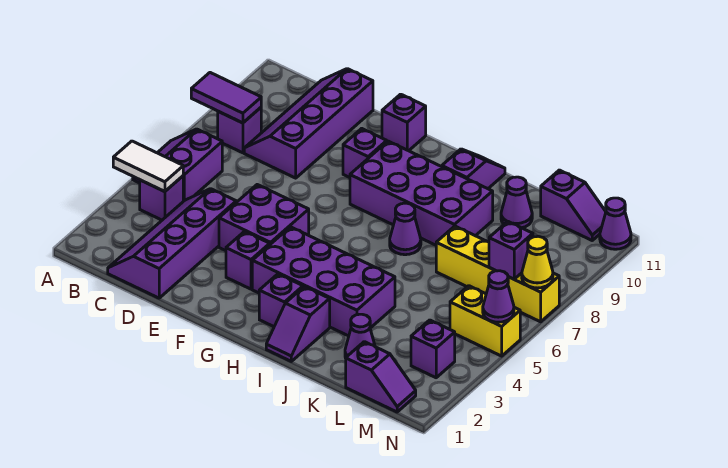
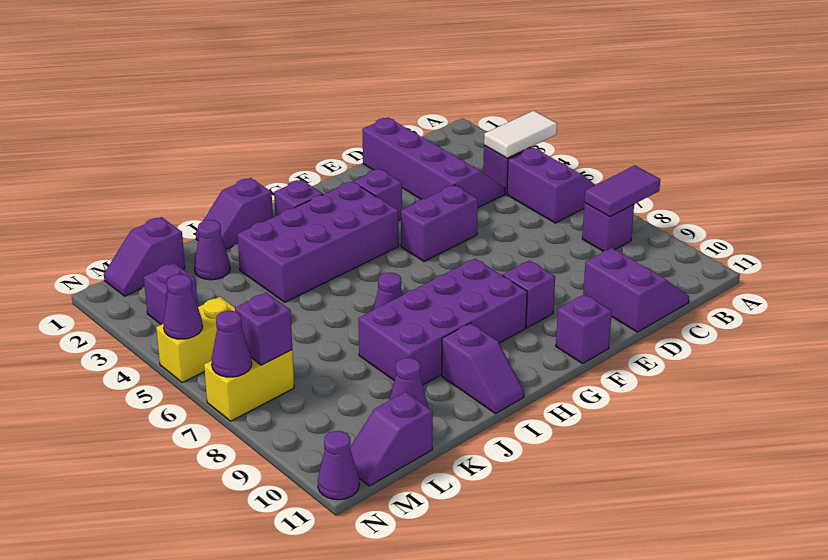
purple slope C8:D11 level 1 top D -> purple slope C10:D11 level 1 top D
purple brick E4:F5 level 1 -> purple brick E5:F5 level 1
purple slope I1:I2 level 1 top 2 -> purple slope I1:J1 level 1 top I
yellow brick K7:N7 level 1 -> yellow brick M7:N7 level 1
yellow cone N7 level 2 -> purple cone N7 level 2

